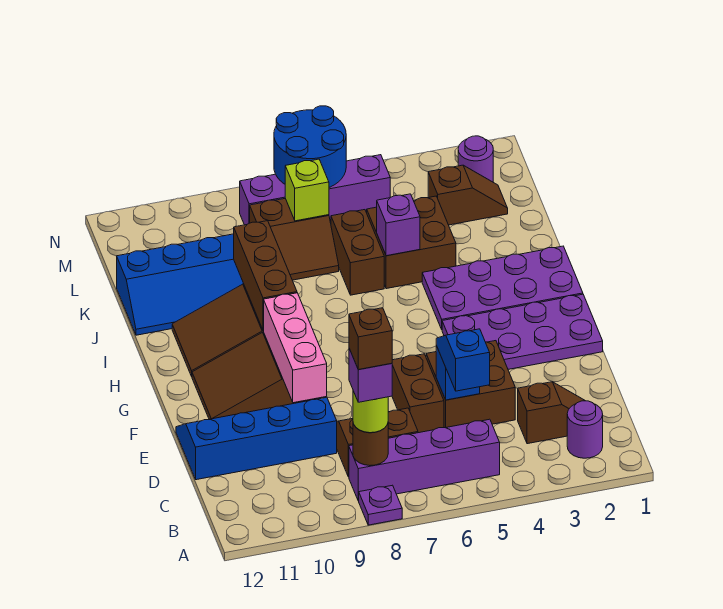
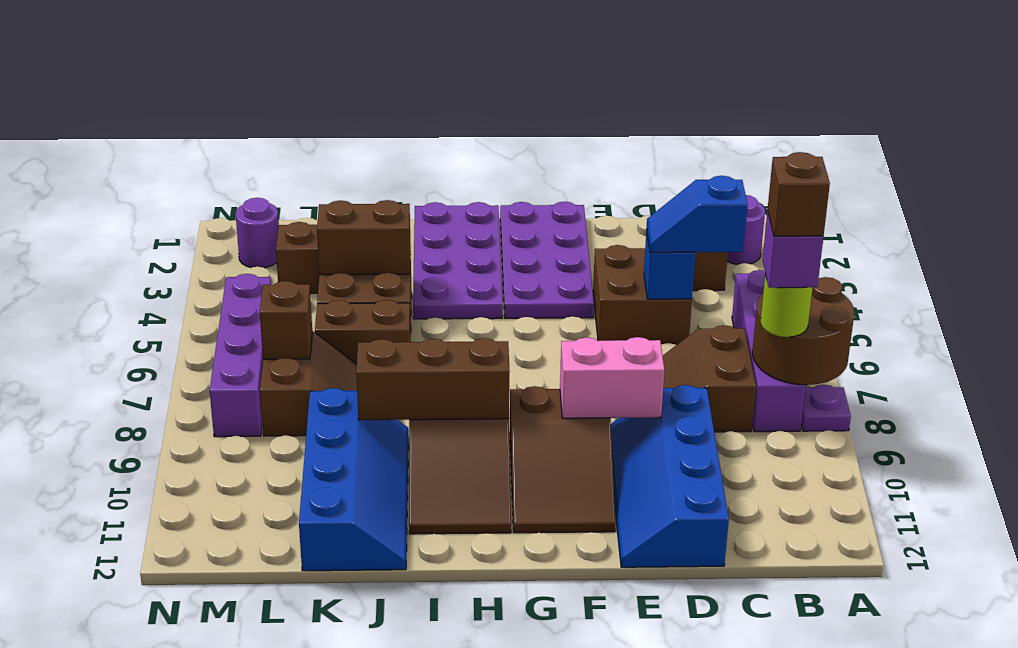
brown round brick B8 level 2 -> brown round brick A7:B8 level 2
brown brick D6:E6 level 1 -> brown brick J4:K4 level 2
pink brick E9:G9 level 2 -> pink brick E9:F9 level 2
purple brick J5 level 2 -> none
lime brick L7 level 2 -> brown brick L7 level 2
blue round brick M6:N7 level 2 -> none

